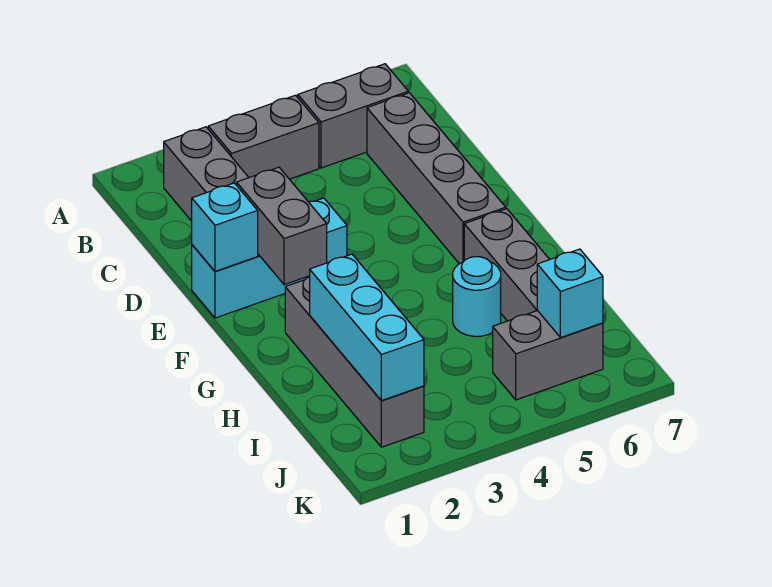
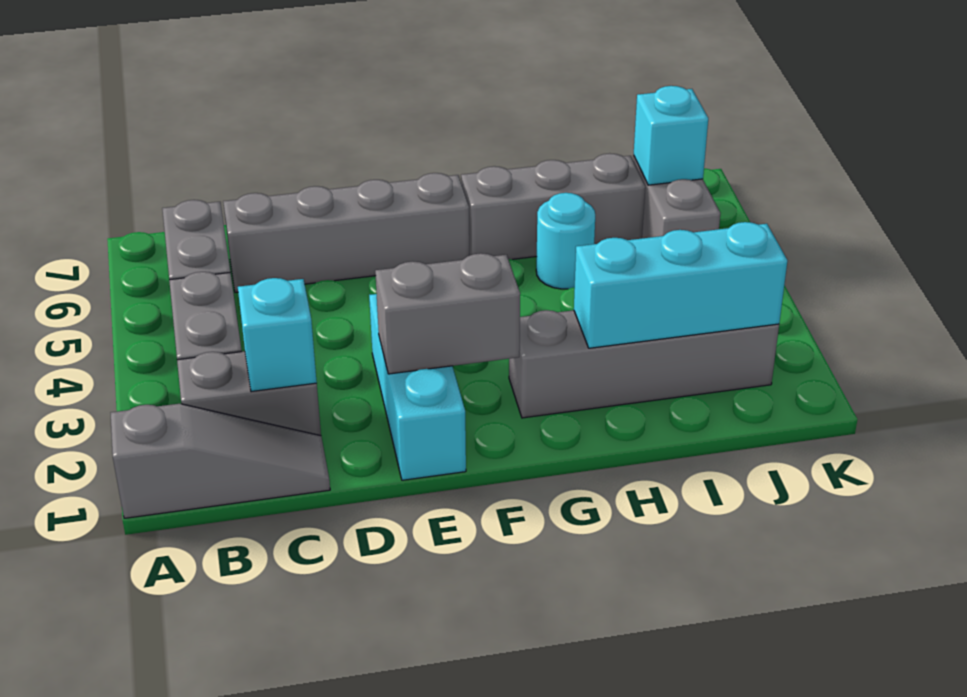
none -> grey slope A1:C1 level 1 top A
cyan brick E1 level 2 -> cyan brick C2 level 2

